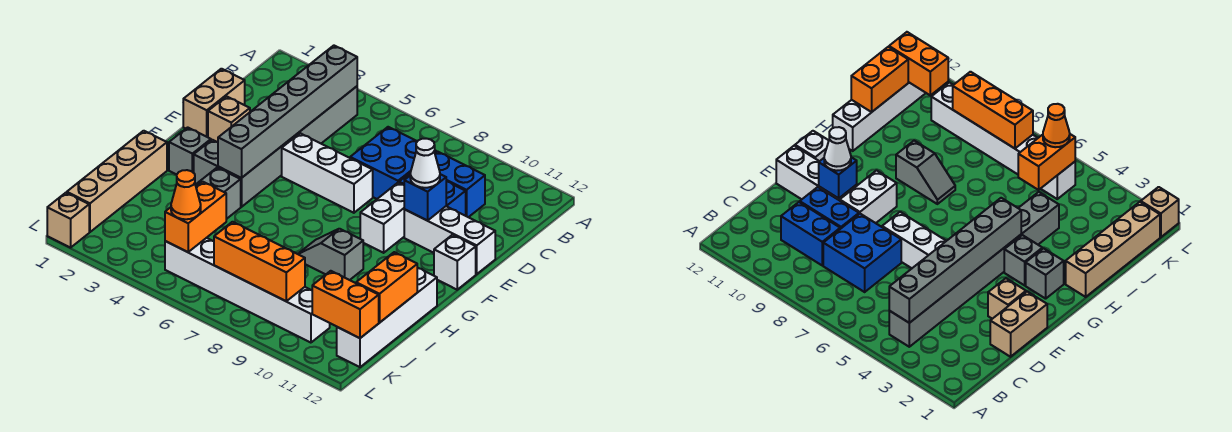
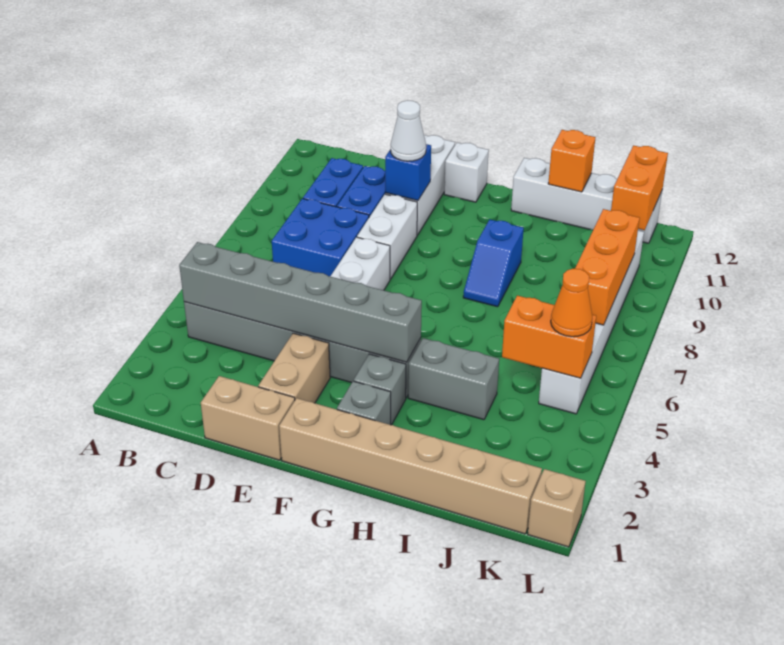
tan brick E2 level 1 -> tan brick E2:E3 level 1
white brick E9:F9 level 1 -> white brick E8:E9 level 1
tan brick H1:K1 level 1 -> tan brick F1:K1 level 1
grey slope H8:H9 level 1 top 9 -> blue slope H8:H9 level 1 top 9
orange brick I12:J12 level 2 -> orange brick I12 level 2

